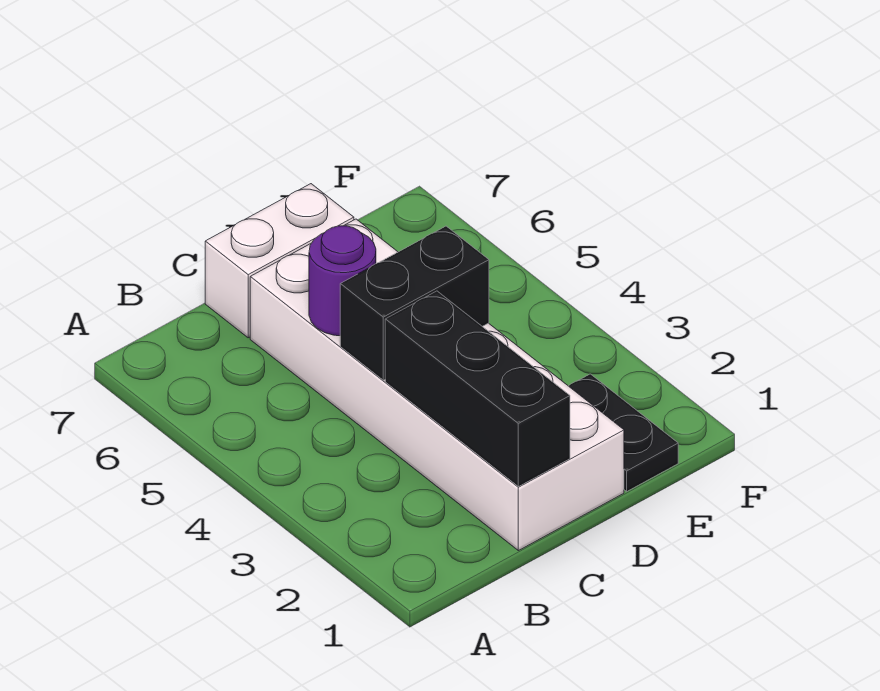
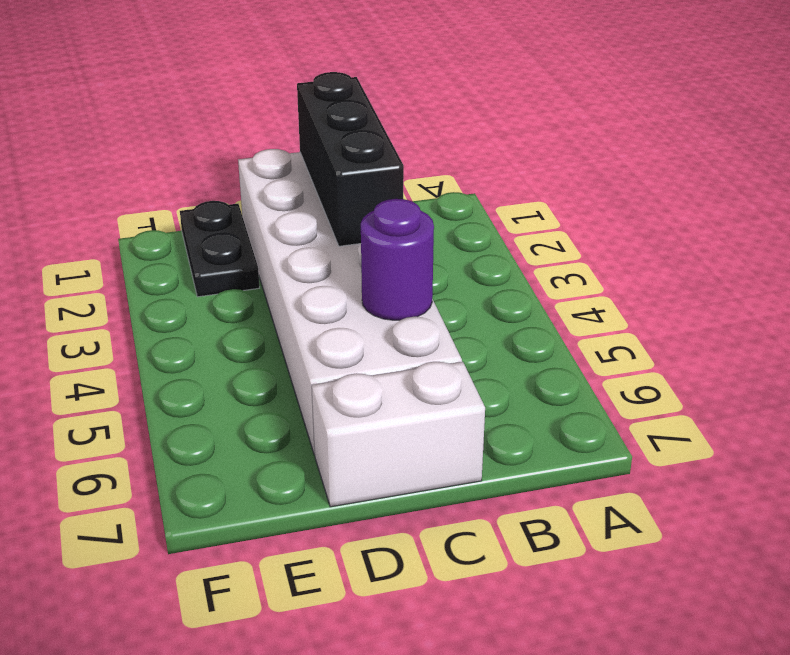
black brick C4:D4 level 2 -> none

